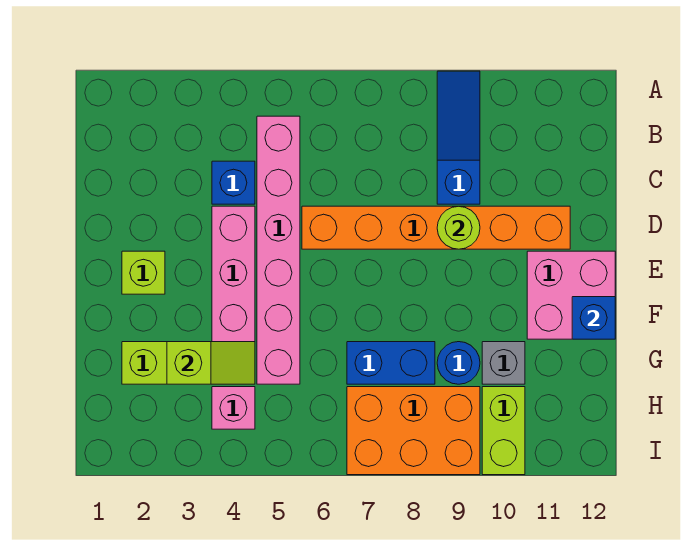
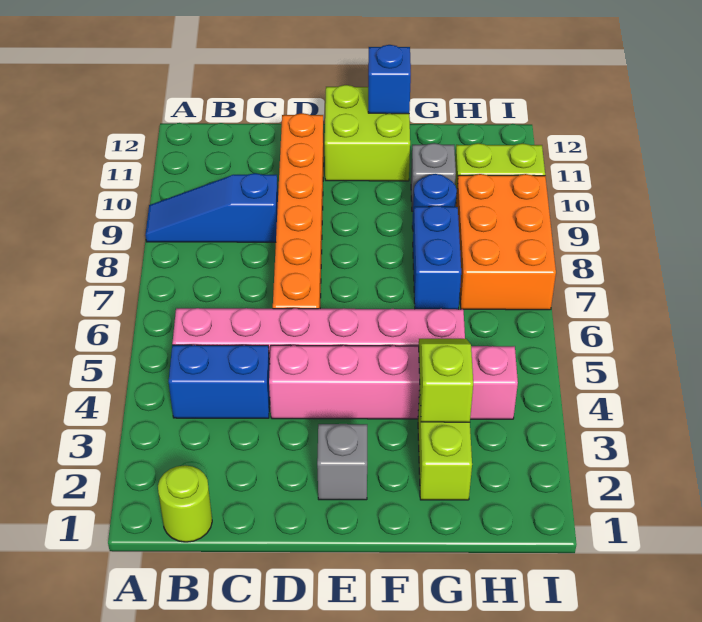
blue brick C4 level 1 -> blue brick B4:C4 level 1
lime round brick D9 level 2 -> lime round brick B1 level 1
lime brick E2 level 1 -> grey brick E2 level 1
pink brick E11:F12 level 1 -> lime brick E11:F12 level 1

